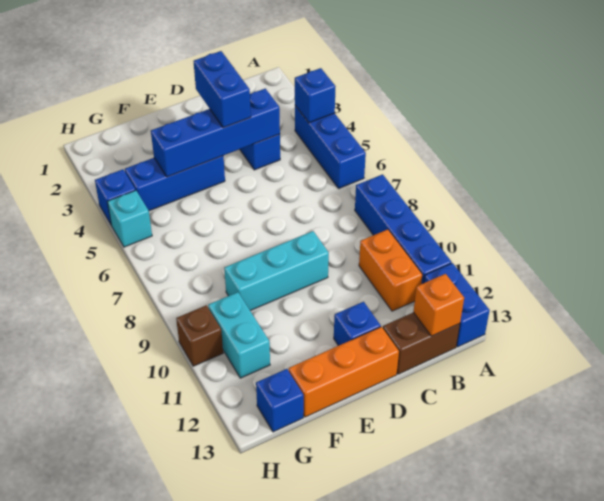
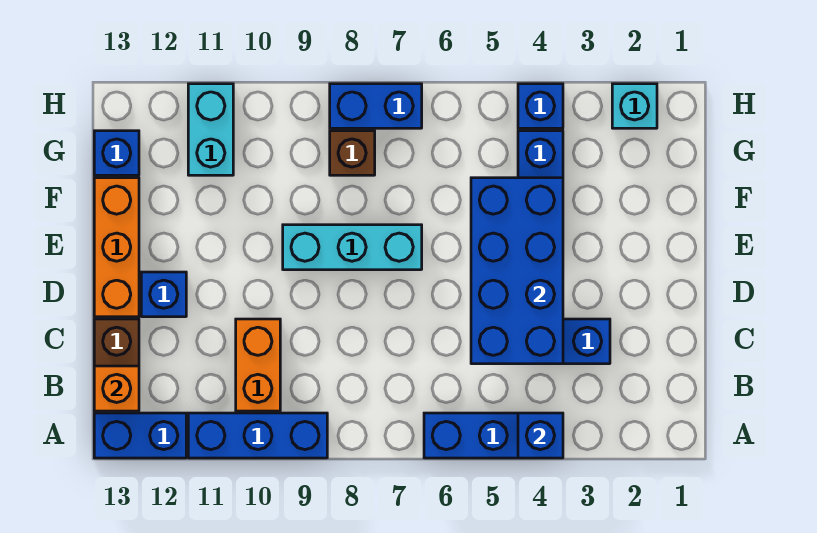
blue brick A8:A11 level 1 -> blue brick A9:A11 level 1
orange brick B10:B11 level 1 -> orange brick B10:C10 level 1
blue brick C4:F4 level 2 -> blue brick C4:F5 level 2
blue brick D3:D4 level 3 -> blue brick H7:H8 level 1
cyan brick D9:F9 level 1 -> cyan brick E7:E9 level 1
cyan brick G10:G11 level 1 -> cyan brick G11:H11 level 1
cyan brick H5 level 1 -> cyan brick H2 level 1
brown brick H10 level 1 -> brown brick G8 level 1

